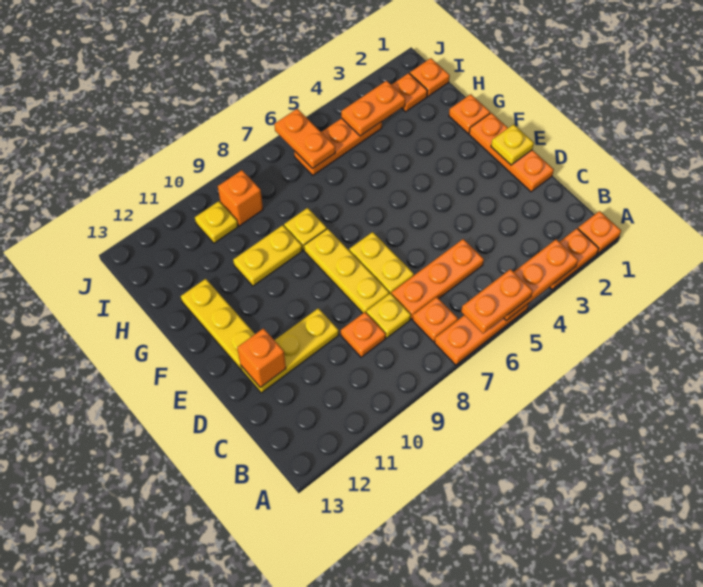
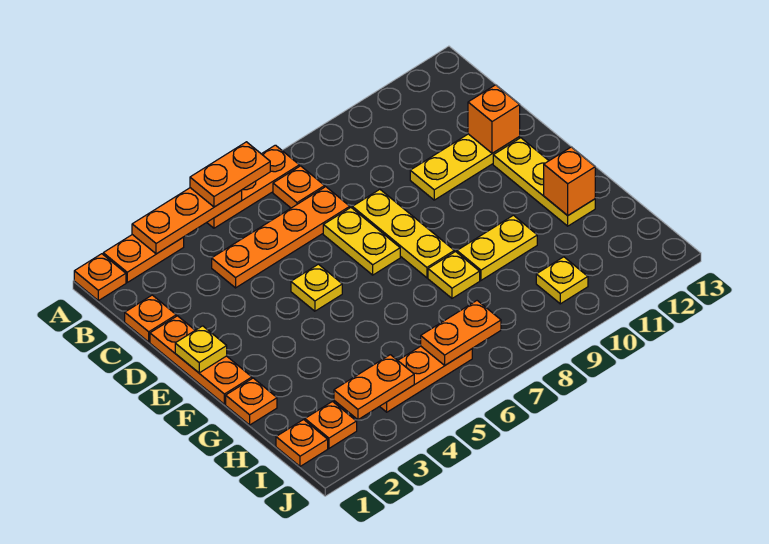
orange plate C5:C7 level 1 -> orange plate C4:C7 level 1
yellow plate C8 level 1 -> yellow plate E5 level 1
orange plate C9 level 1 -> orange plate C1 level 1
orange plate I6:J6 level 2 -> orange plate I6:I7 level 2
orange brick I9 level 1 -> orange brick G12 level 2

